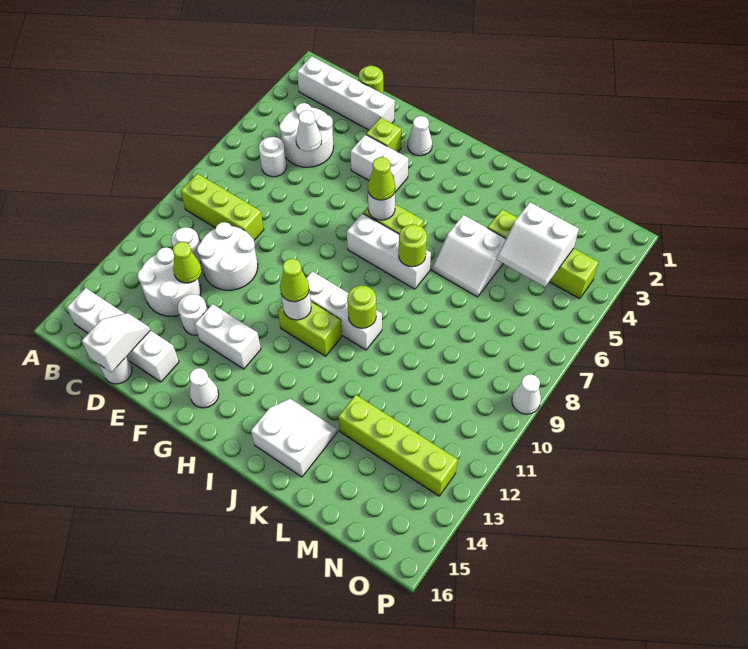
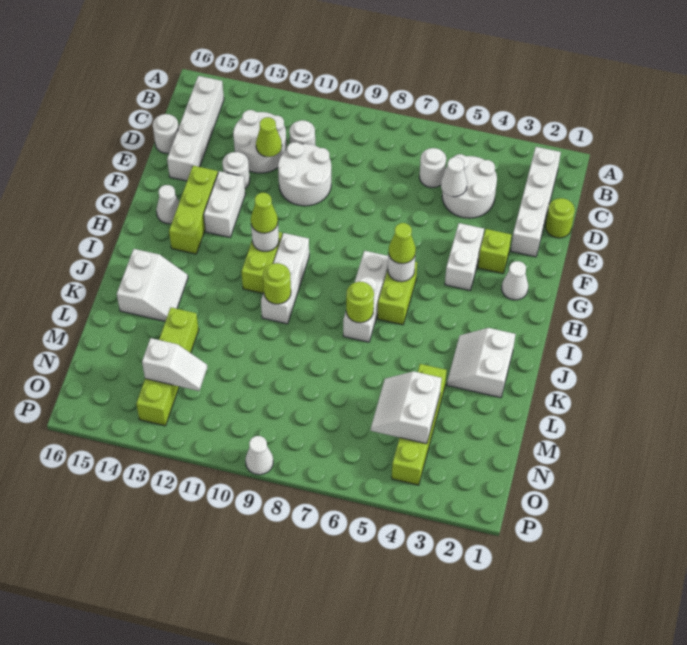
lime brick B9:D9 level 1 -> lime brick F14:H14 level 1
white slope D15:D16 level 2 top 16 -> white slope N12:N13 level 2 top 13
white slope K5:L6 level 1 top 5 -> white slope J2:K3 level 1 top 2

